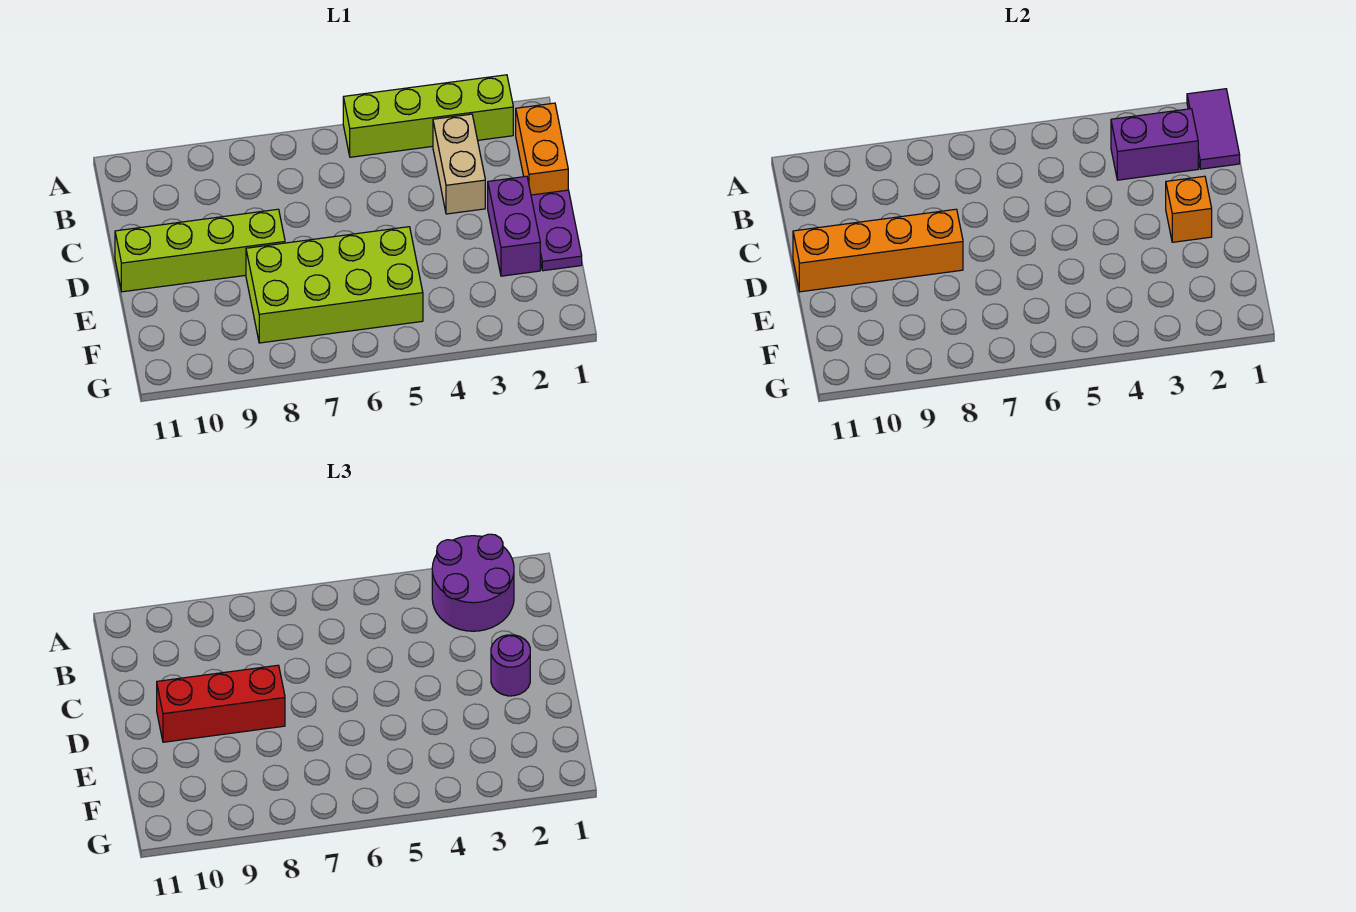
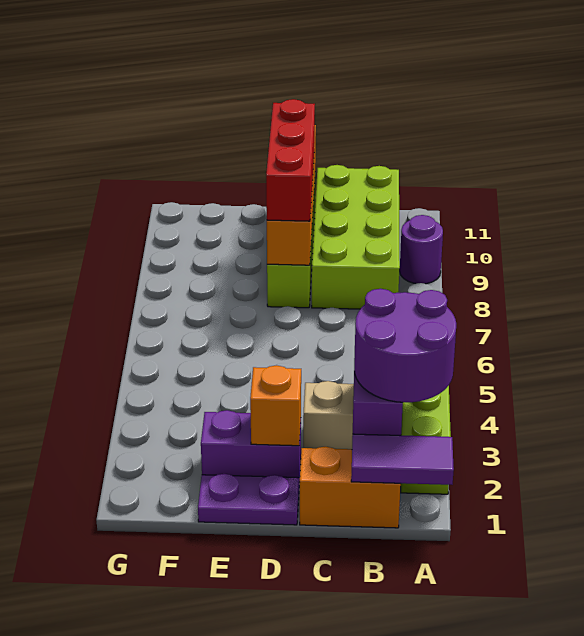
purple round brick D2 level 3 -> purple round brick A9 level 1
lime brick E5:F8 level 1 -> lime brick B8:C11 level 1

